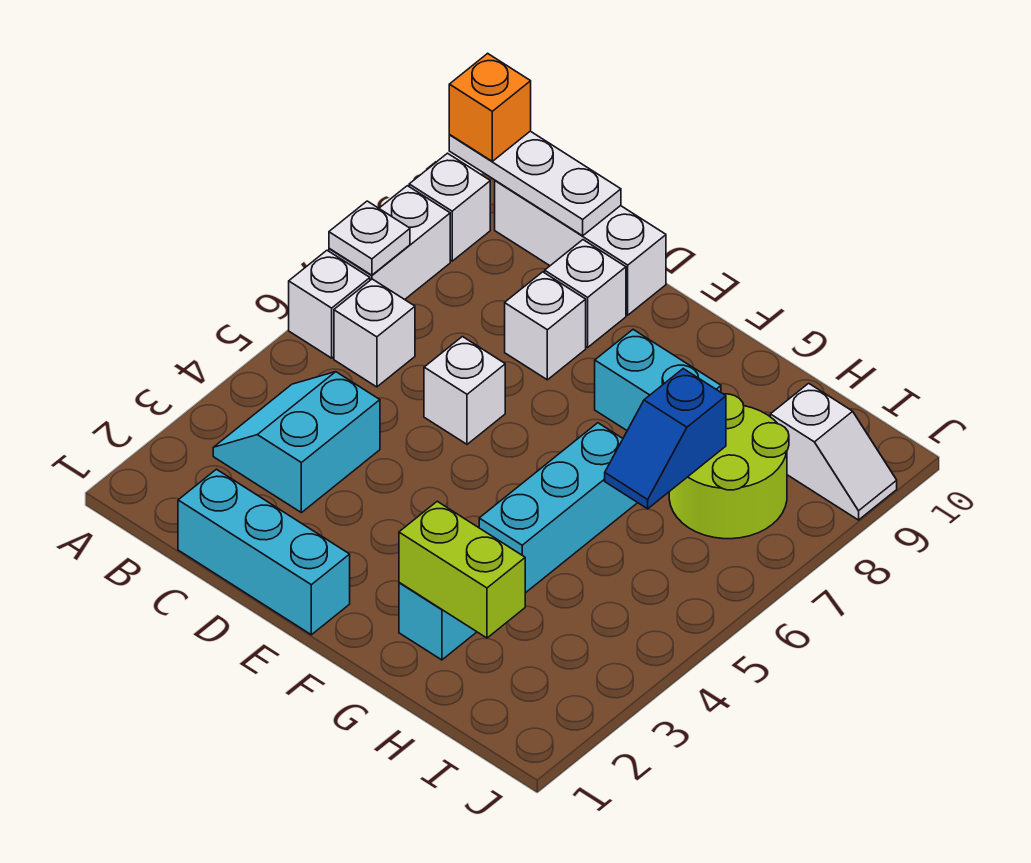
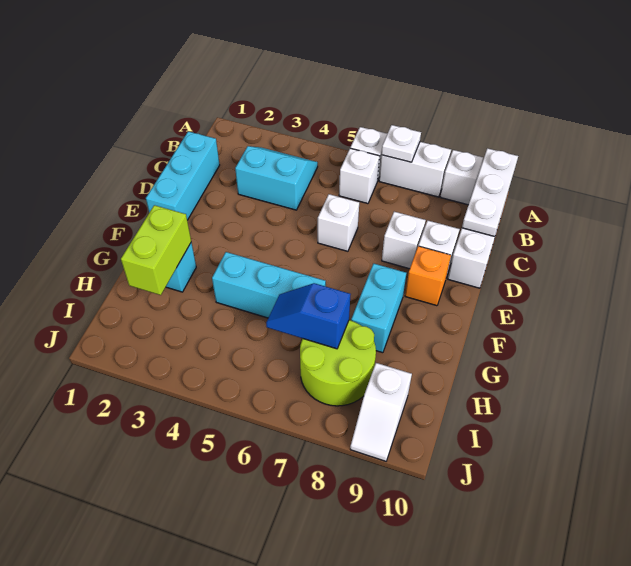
orange brick A10 level 3 -> orange brick E9 level 1

